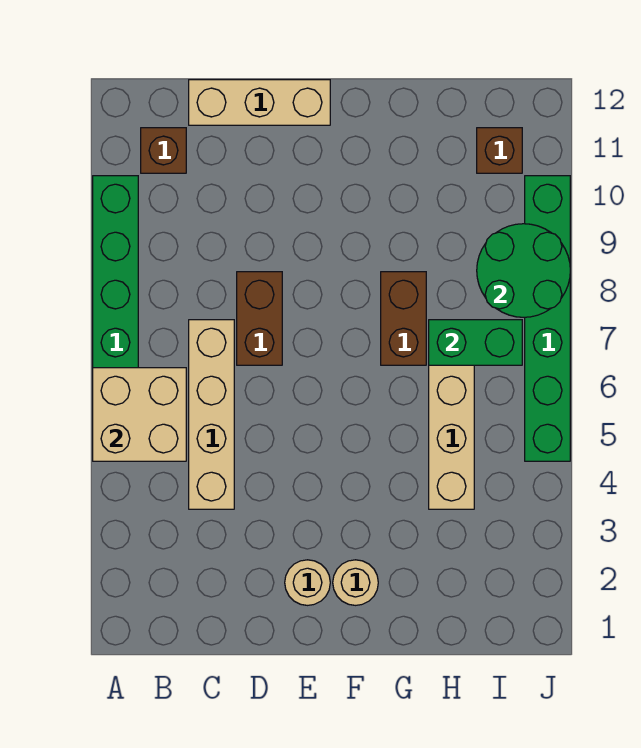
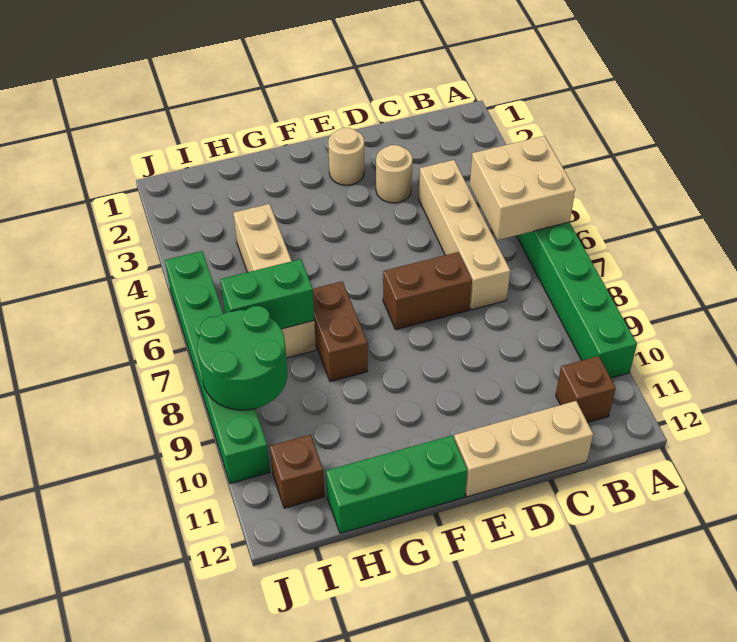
brown brick D7:D8 level 1 -> brown brick D7:E7 level 1
tan round brick F2 level 1 -> tan round brick D3 level 1
none -> green brick F12:H12 level 1

